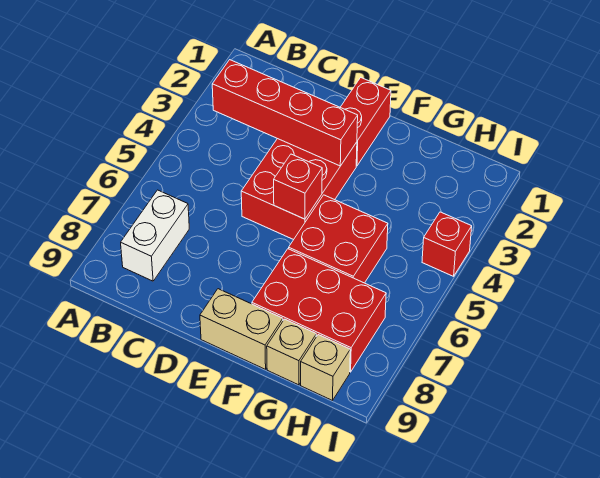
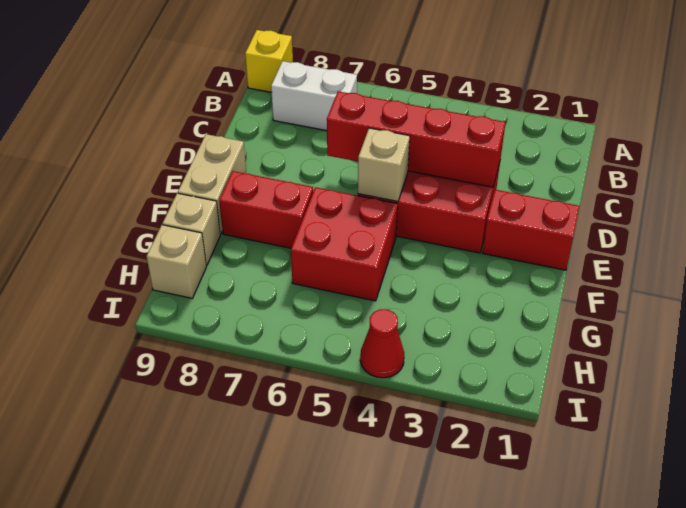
none -> yellow brick A9 level 1
red brick B3:E3 level 2 -> red brick D3:D6 level 2
red brick E5 level 2 -> tan brick E5 level 2
red brick F7:H8 level 1 -> red brick F7:F8 level 1
red brick I4 level 1 -> red cone I4 level 1

